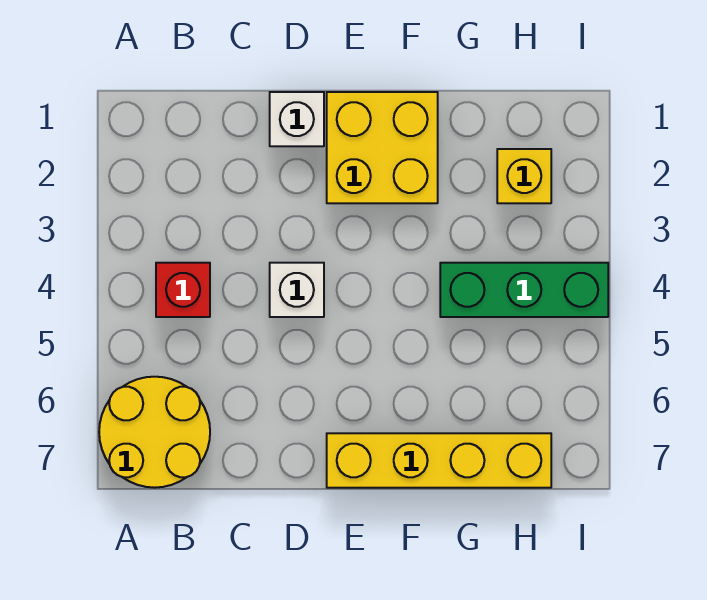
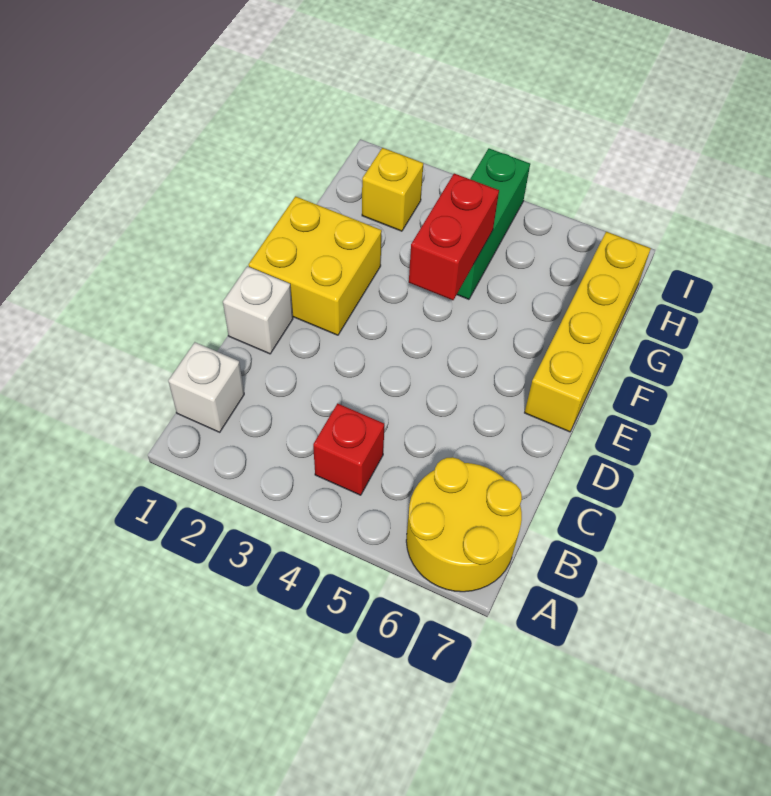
white brick D4 level 1 -> white brick B1 level 1
none -> red brick F4:G4 level 2

